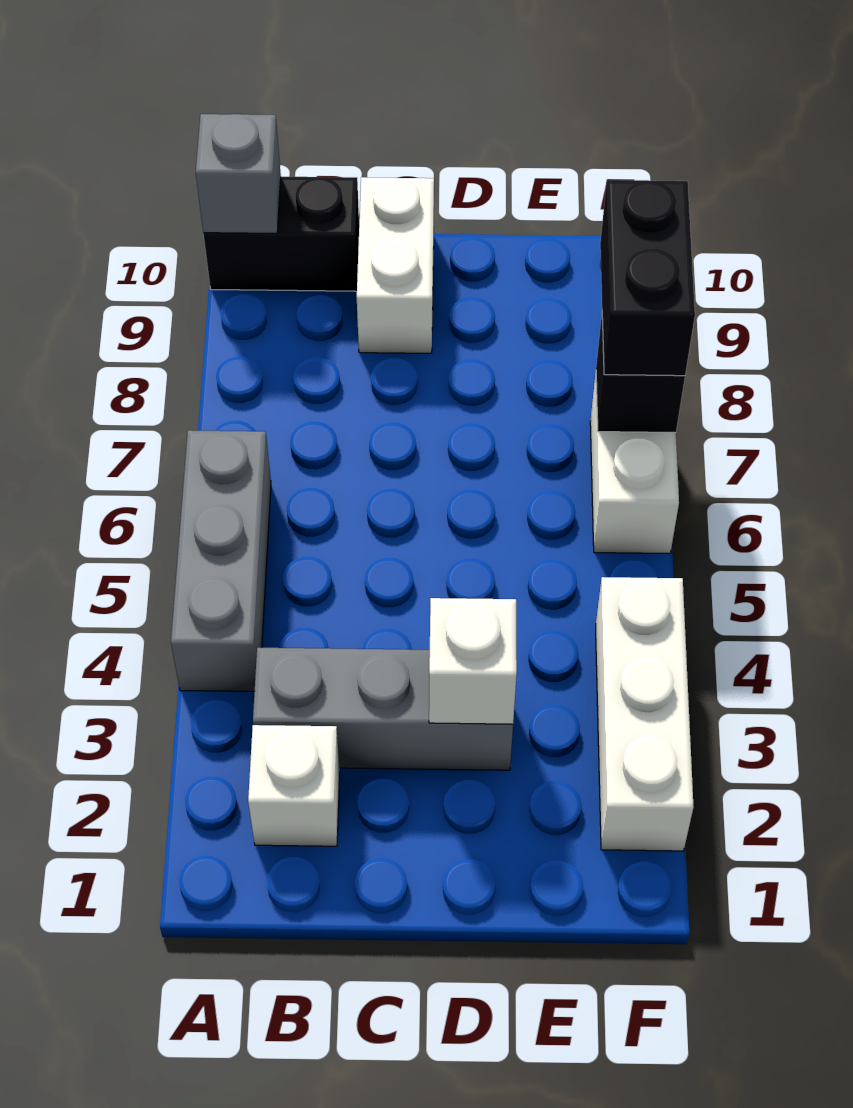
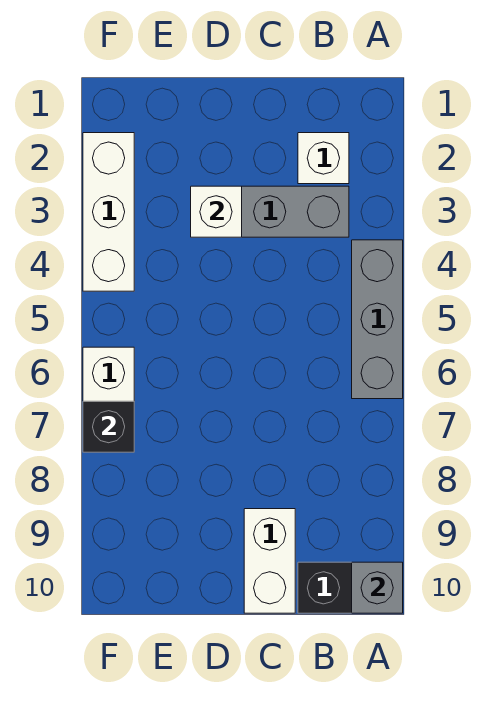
black brick F7:F8 level 3 -> none

